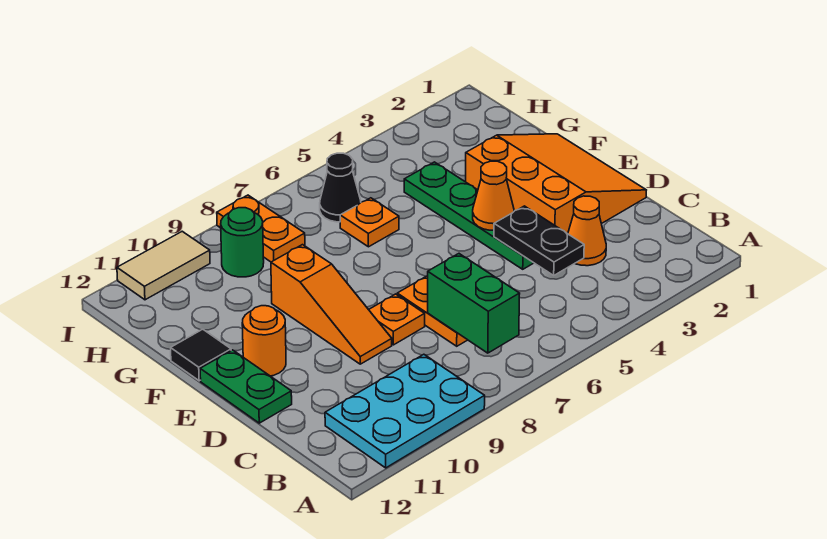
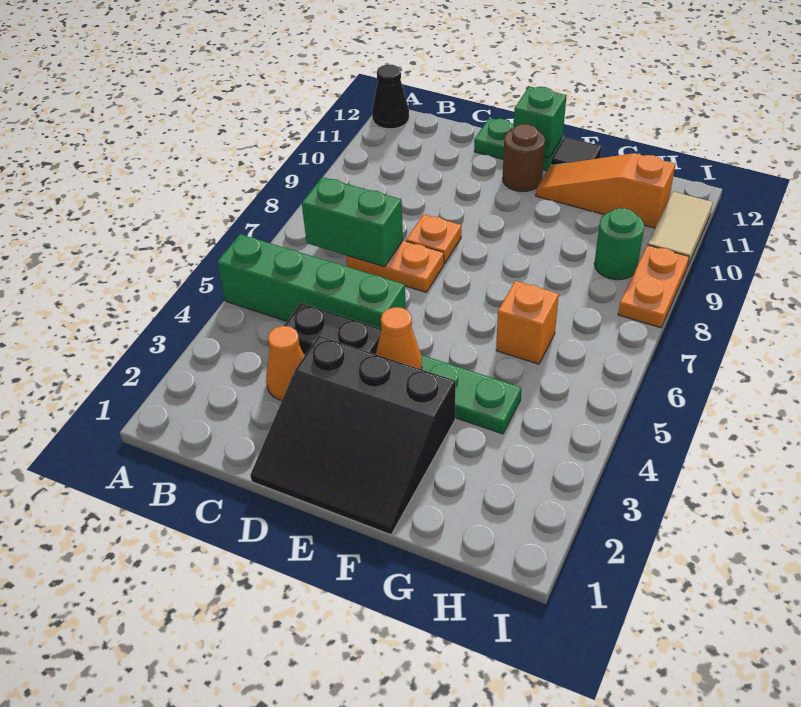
none -> green brick A5:D5 level 1
cyan plate A9:B11 level 1 -> none
orange slope D1:F3 level 1 top 3 -> black slope D1:F3 level 1 top 3
orange slope D9:F9 level 1 top F -> orange slope F11:H11 level 1 top H
orange round brick E11 level 1 -> brown round brick E11 level 1
none -> green brick E12 level 2
orange plate G6 level 1 -> orange brick G6 level 1
black cone H6 level 1 -> black cone A12 level 1
orange plate H8:I8 level 1 -> orange plate I8:I9 level 1

